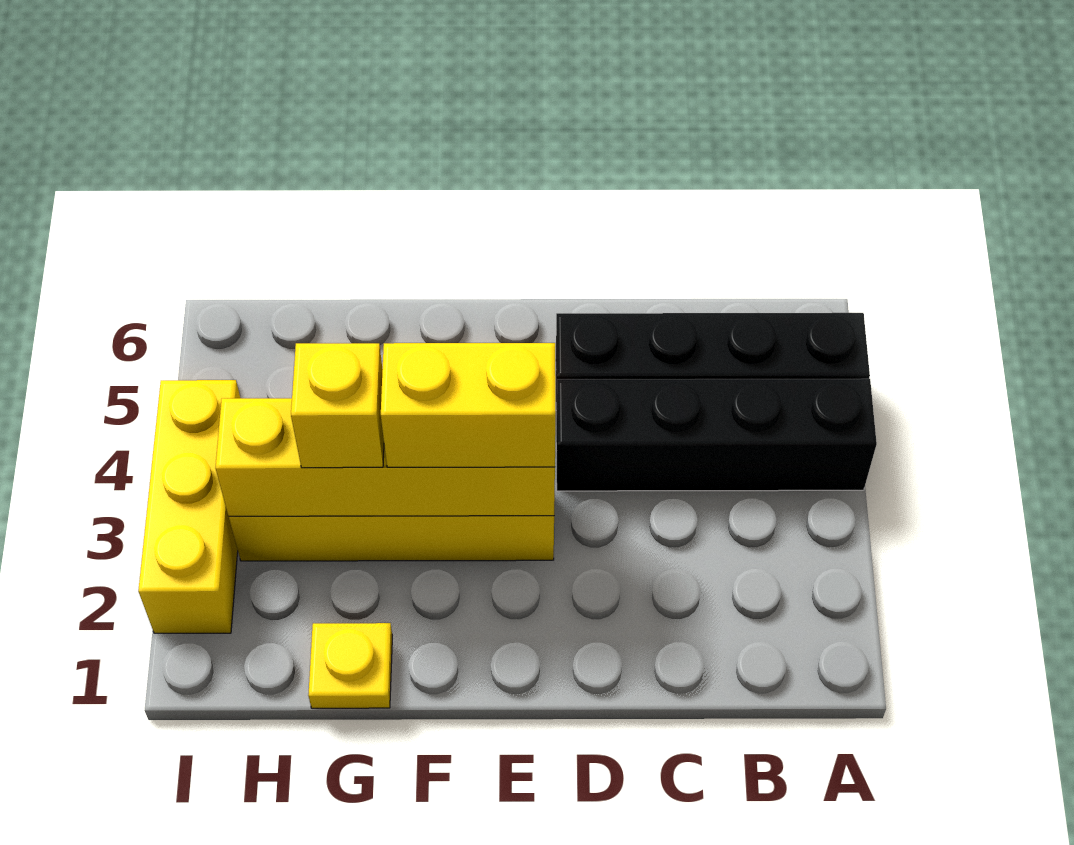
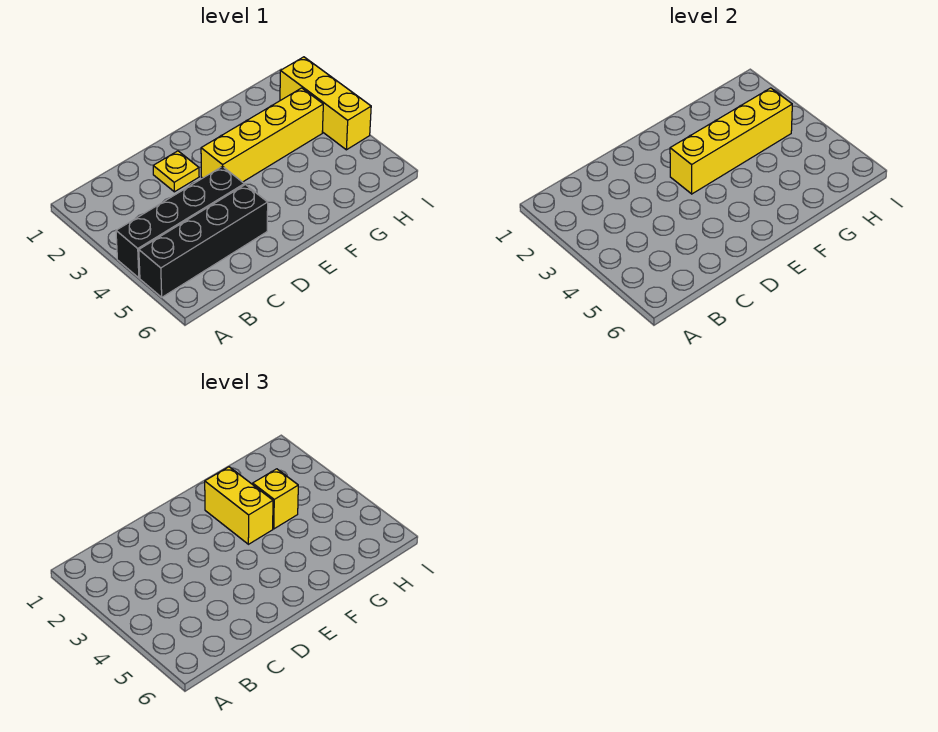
yellow brick E3:F3 level 3 -> yellow brick F2:F3 level 3
yellow plate G1 level 1 -> yellow plate D2 level 1

